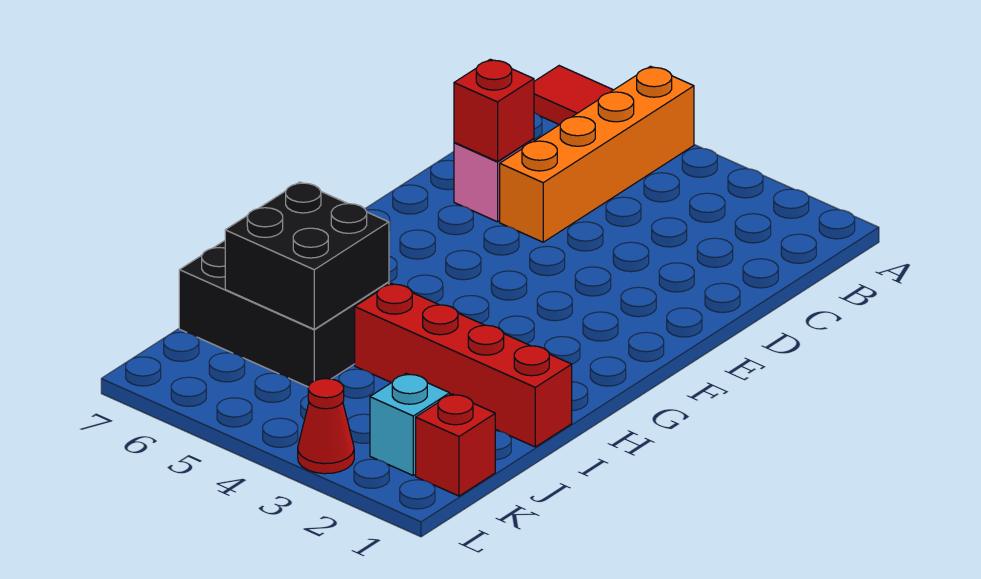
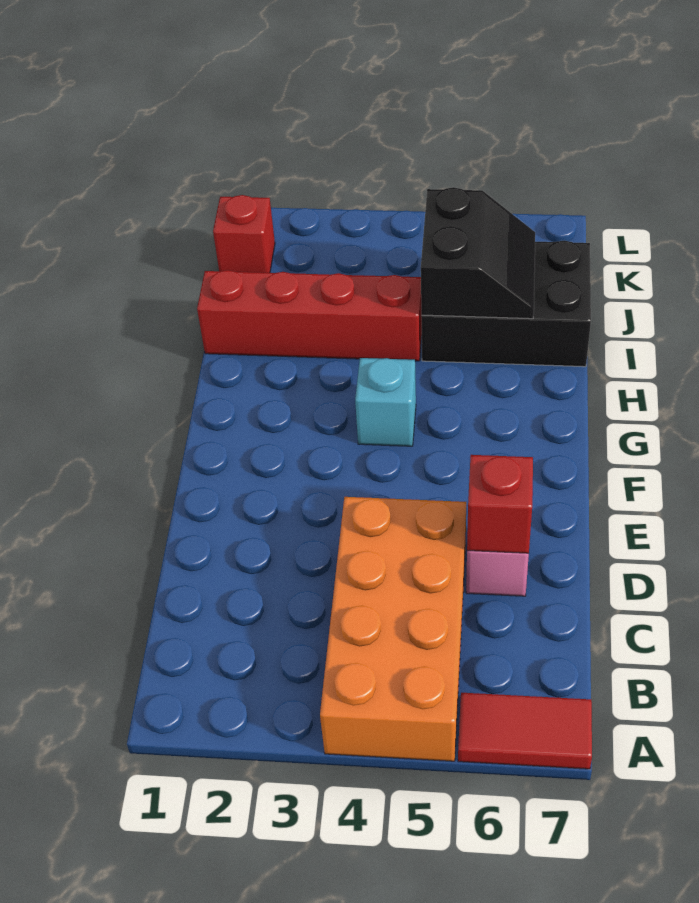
orange brick A5:D5 level 1 -> orange brick A4:D5 level 1
black brick I5:J6 level 2 -> black slope I5:J6 level 2 top 5
cyan brick K2 level 1 -> cyan brick G4 level 1
red cone L3 level 1 -> none

